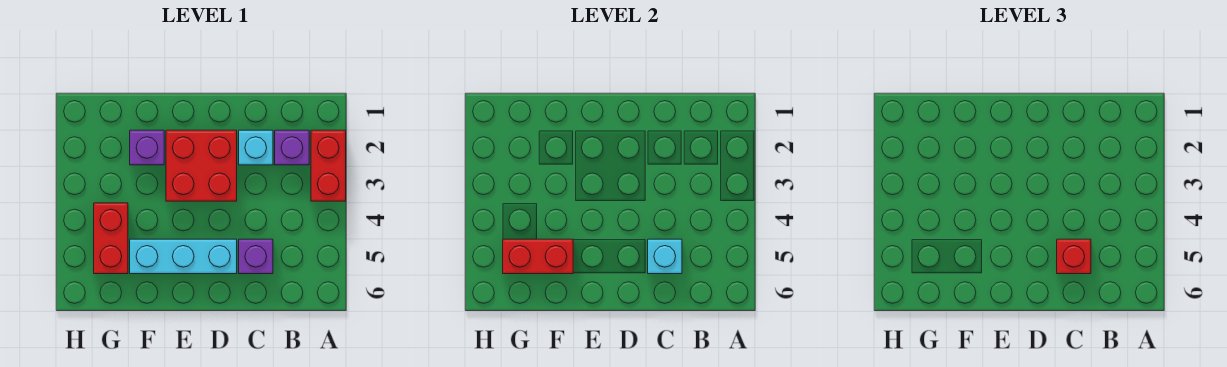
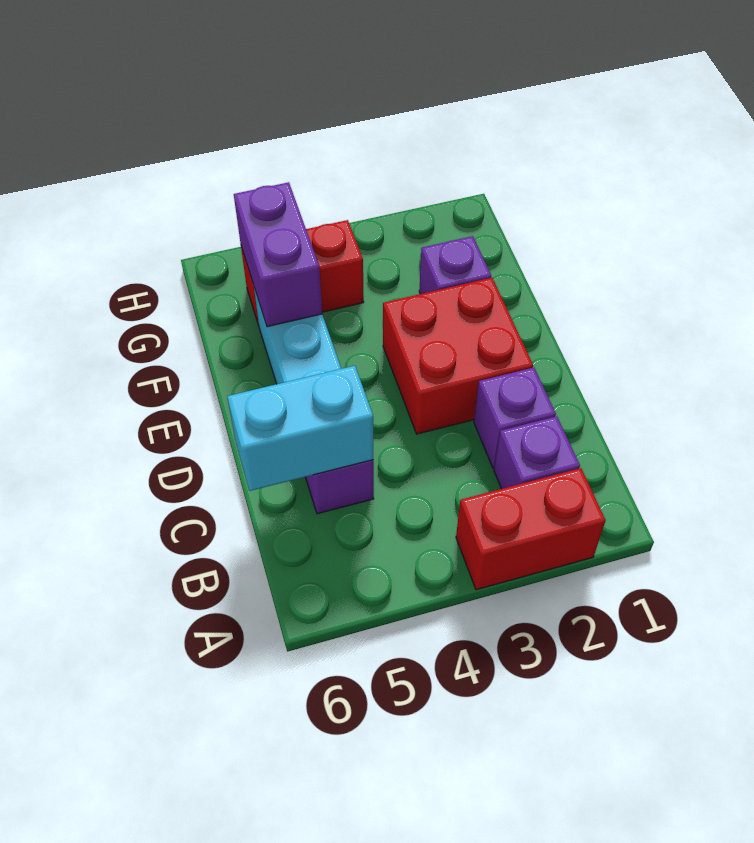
cyan brick C2 level 1 -> purple brick C2 level 1
cyan brick C5 level 2 -> cyan brick C5:C6 level 2
red brick C5 level 3 -> none
red brick F5:G5 level 2 -> purple brick F5:G5 level 2

